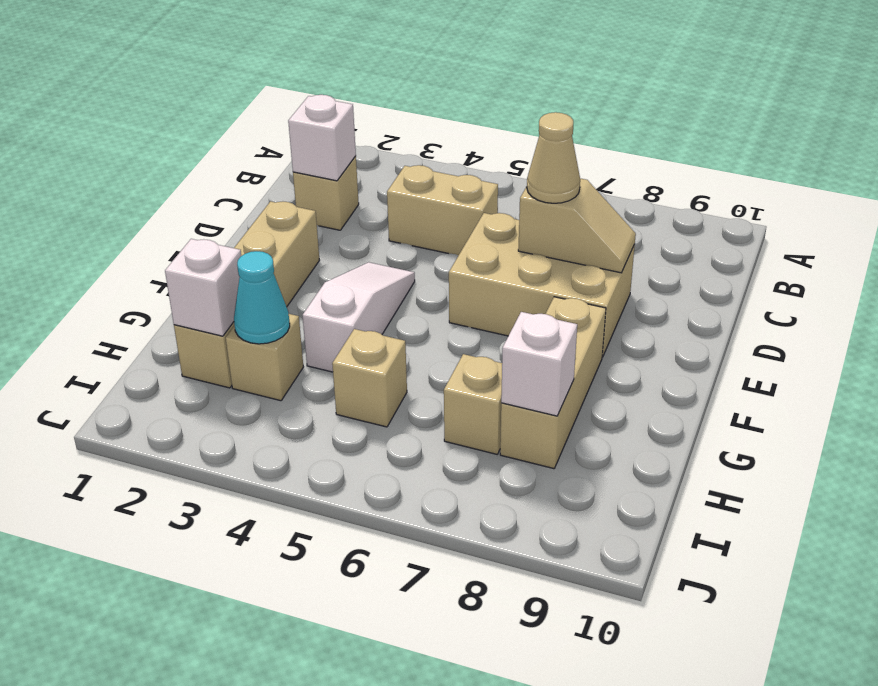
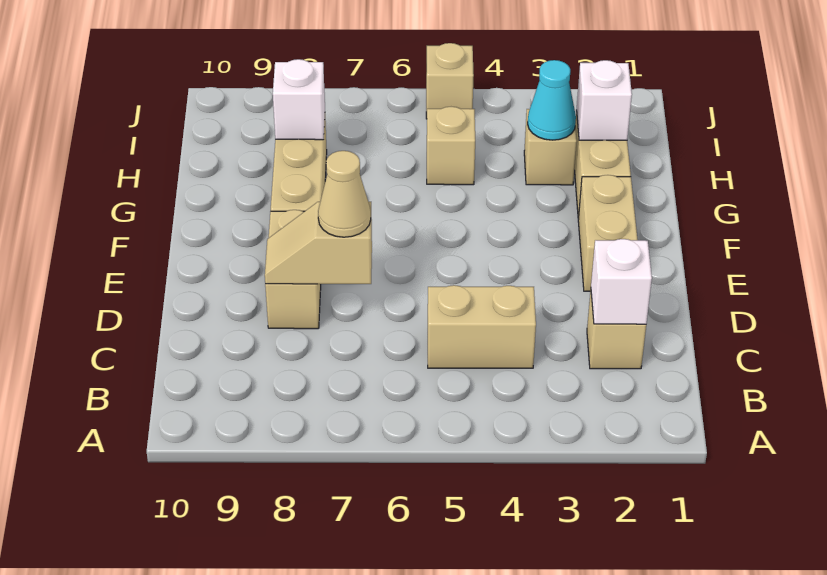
tan brick D6:E8 level 1 -> tan brick D8:E8 level 1
white slope E4:G4 level 1 top G -> none
tan brick H7 level 1 -> tan brick J5 level 1

